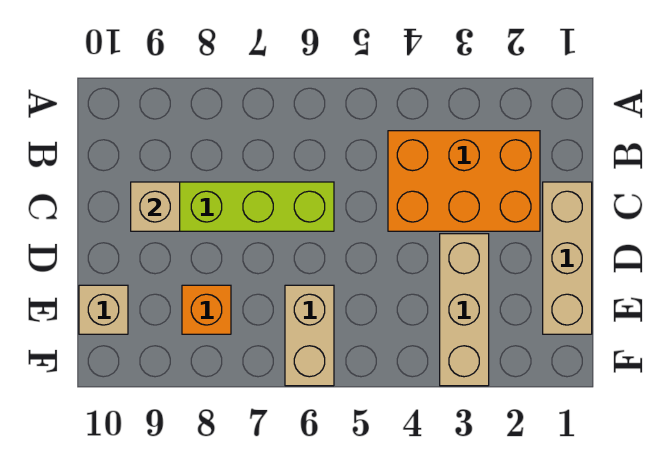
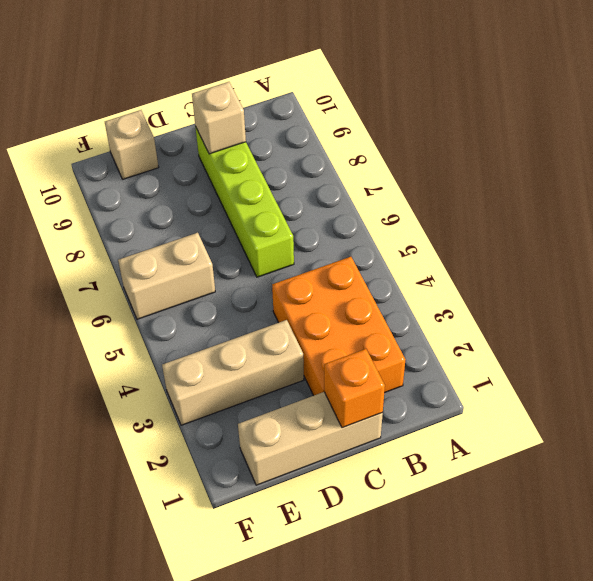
orange brick E8 level 1 -> orange brick C1 level 2

